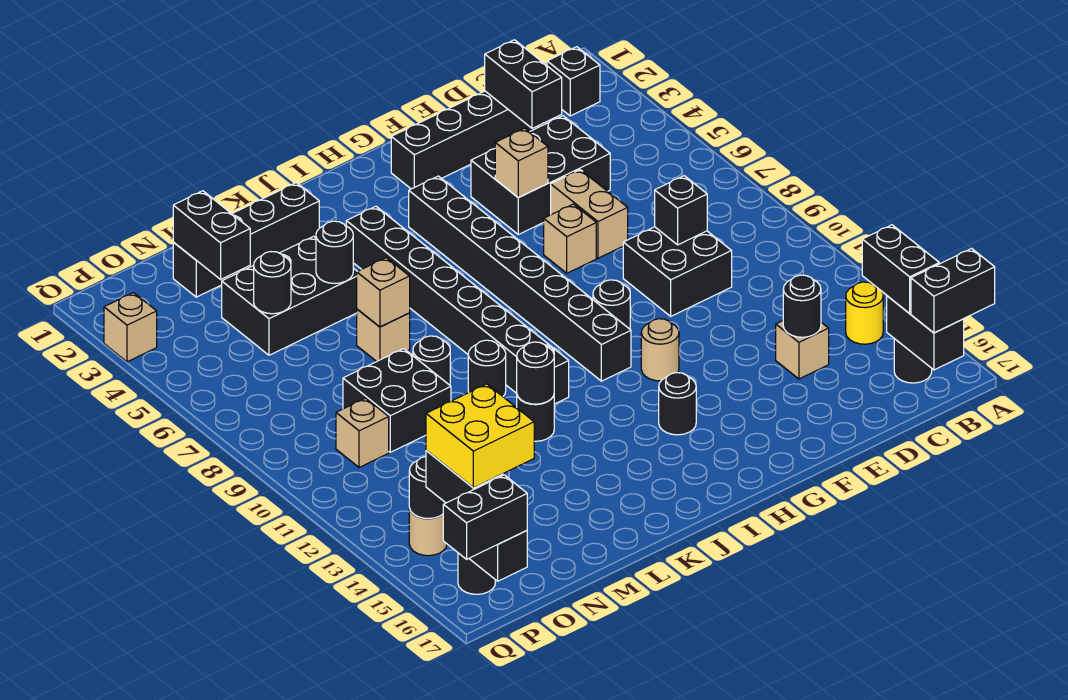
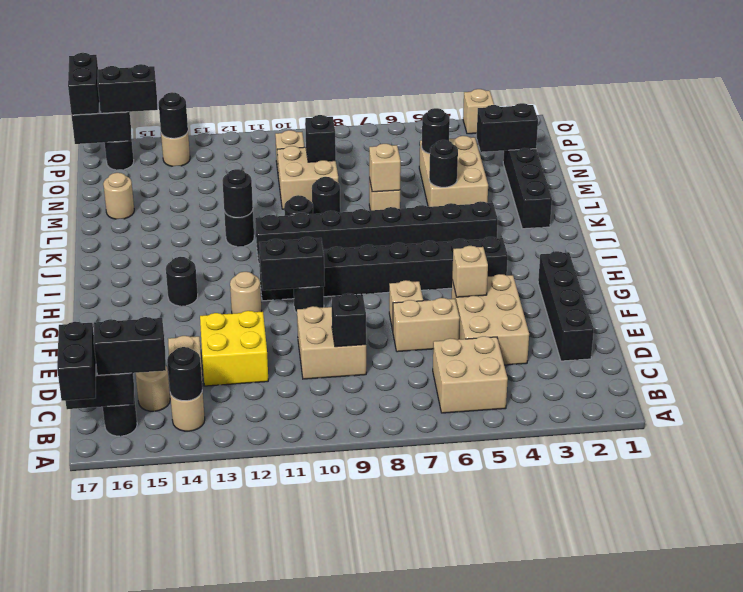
black brick B2 level 1 -> black brick N9 level 2
none -> tan brick B5:C6 level 1
yellow round brick B14 level 1 -> tan round brick B14 level 1
none -> tan round brick C15 level 1
black brick D2:D3 level 2 -> black brick G10:G11 level 2
black brick D4:F5 level 1 -> tan brick D4:F5 level 1
black brick D9:E10 level 1 -> tan brick D9:E10 level 1
black round brick D14 level 2 -> black round brick B14 level 2
black brick L4:N5 level 1 -> tan brick L4:N5 level 1
black brick M9:N10 level 1 -> tan brick M9:N10 level 1
none -> tan round brick M16 level 1
yellow brick O15:P16 level 4 -> yellow brick D12:E13 level 1

